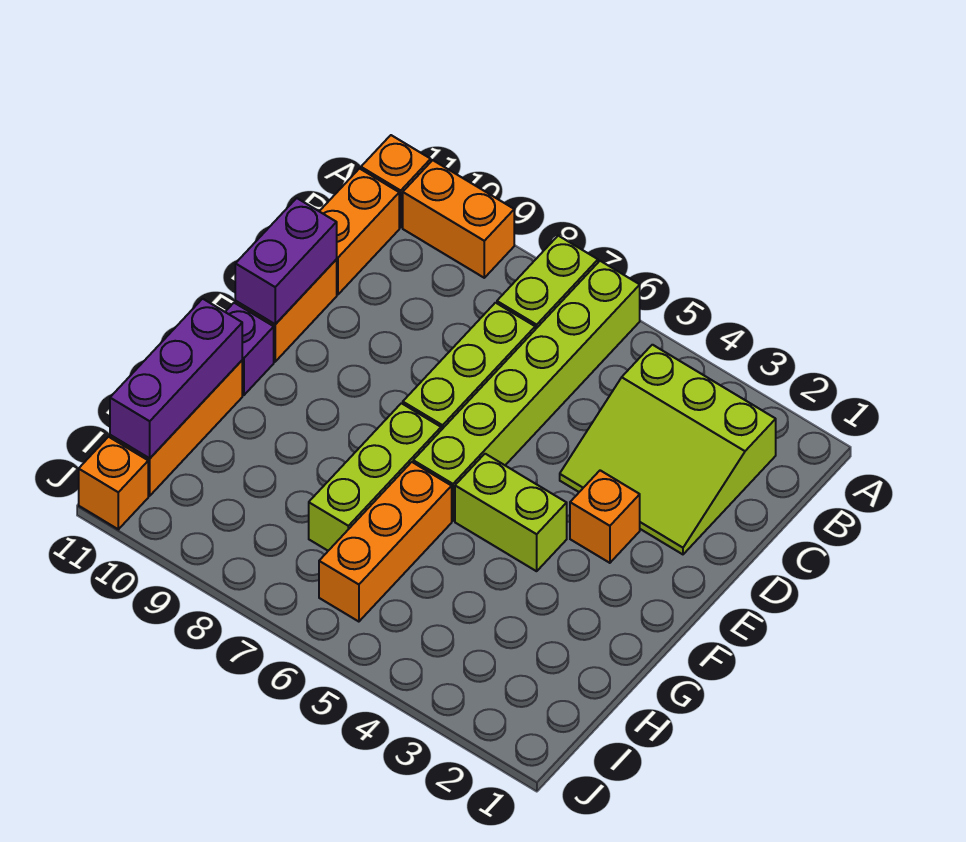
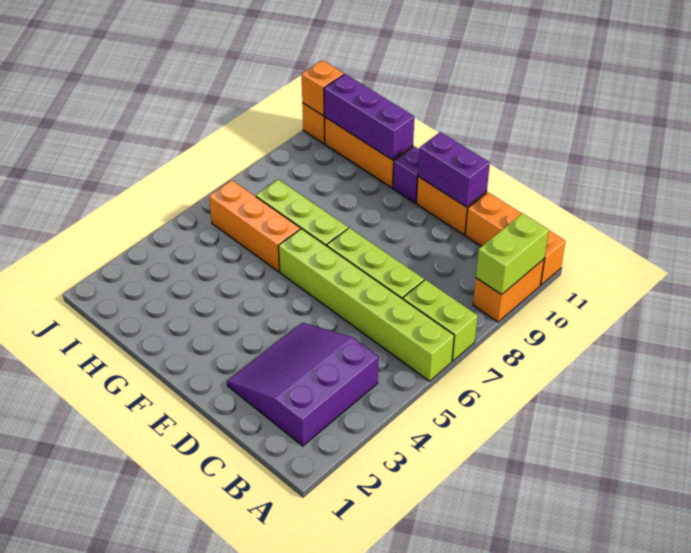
lime slope B2:D4 level 1 top B -> purple slope B2:D4 level 1 top B
orange brick E3 level 1 -> orange brick J11 level 2
lime brick F4:F5 level 1 -> lime brick A9:A10 level 2

